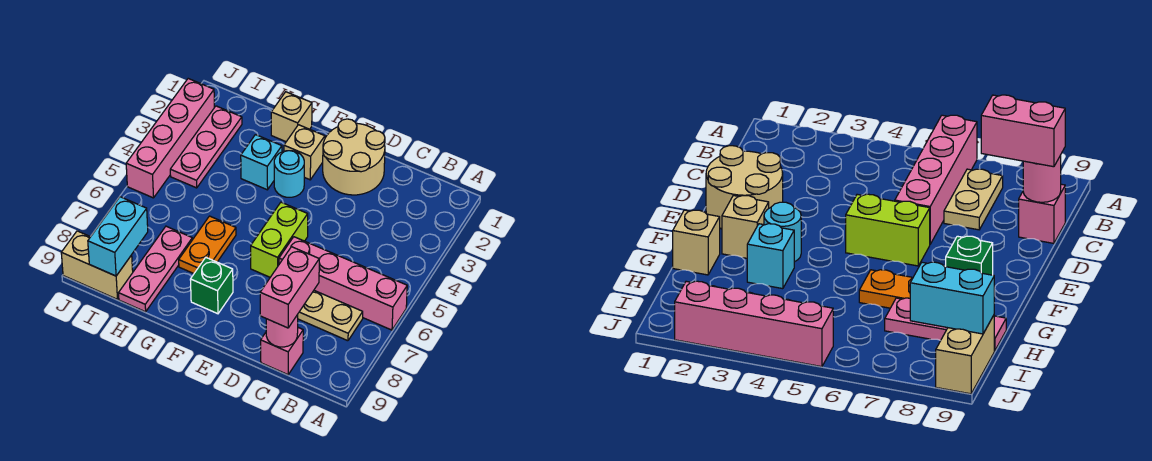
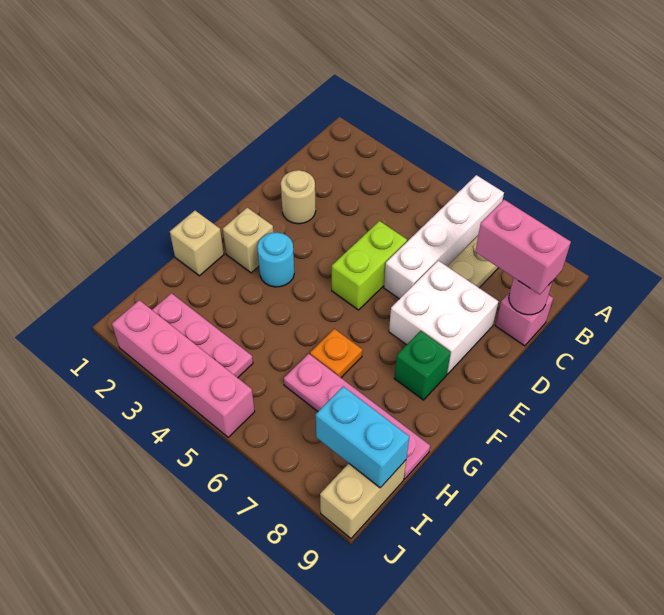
pink brick A6:D6 level 1 -> white brick A6:D6 level 1
tan round brick D1:E2 level 1 -> tan round brick D2 level 1
none -> white brick D7:E8 level 1
lime brick E5:E6 level 1 -> lime brick D5:E5 level 1
cyan brick G3 level 1 -> none
orange plate G6:G7 level 1 -> orange plate G6 level 1
pink plate H7:H9 level 1 -> pink plate H6:H9 level 1

